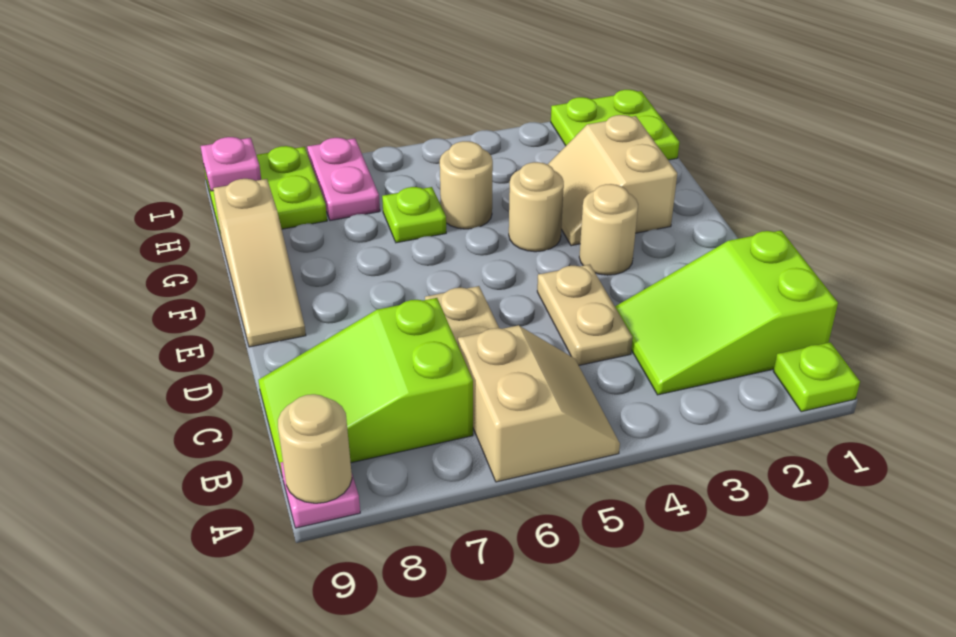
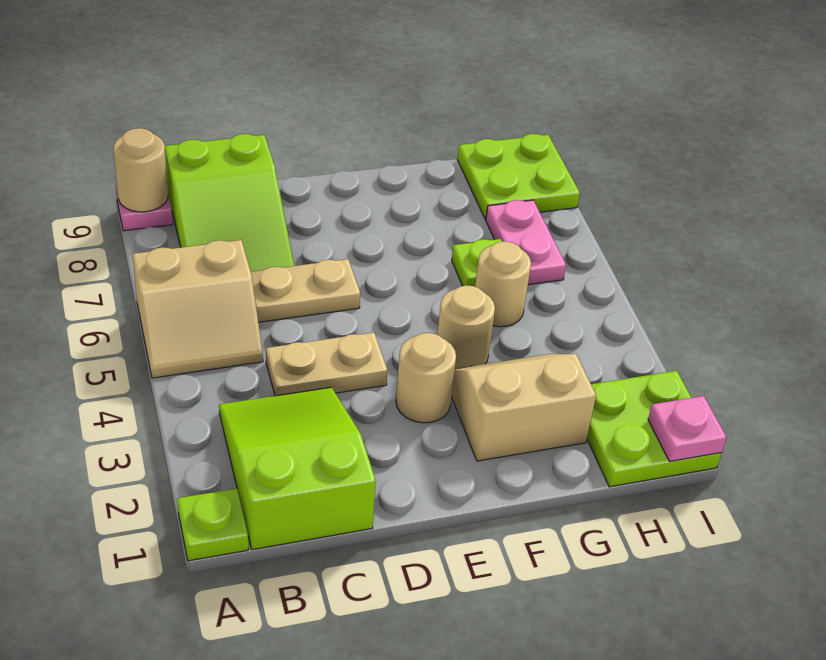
lime slope B7:C9 level 1 top 7 -> lime slope B7:C9 level 1 top 9
tan slope E9:G9 level 1 top G -> none
pink plate H7:I7 level 1 -> pink plate H6:H7 level 1
pink plate I9 level 2 -> pink plate I1 level 2

